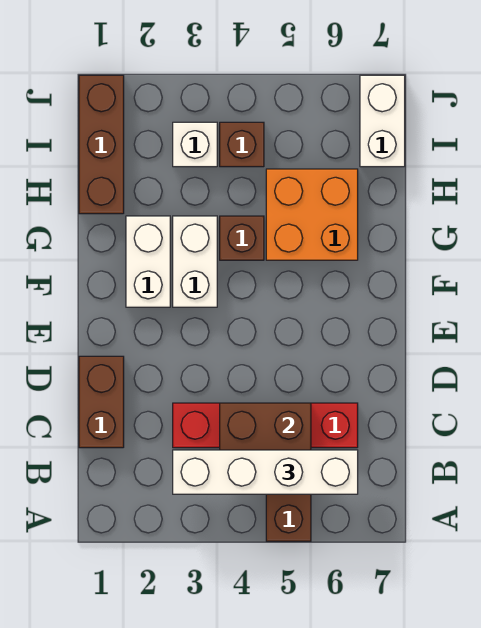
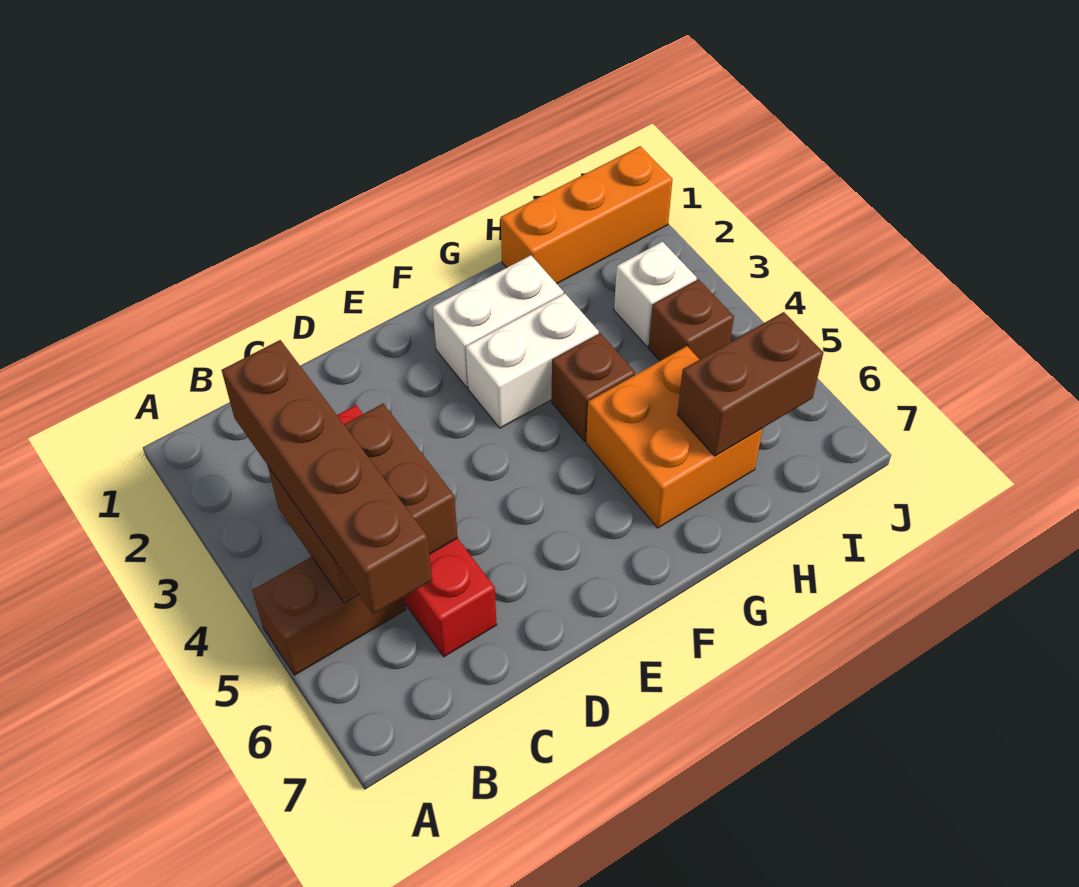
white brick B3:B6 level 3 -> brown brick B3:B6 level 3
brown brick C1:D1 level 1 -> brown brick H6:I6 level 2
brown brick H1:J1 level 1 -> orange brick H1:J1 level 1
white brick I7:J7 level 1 -> none

